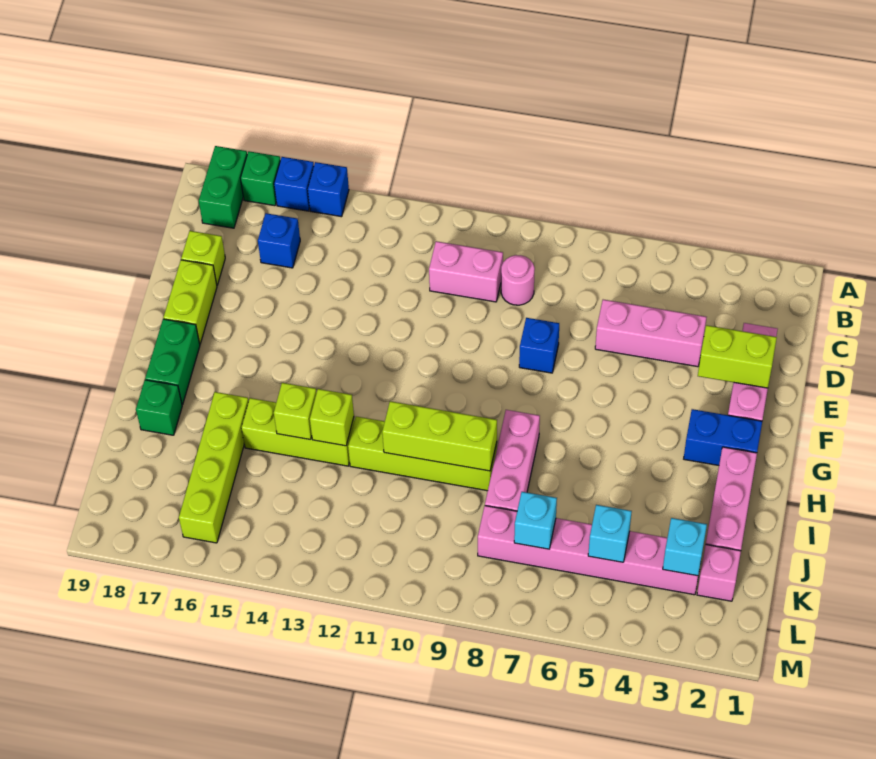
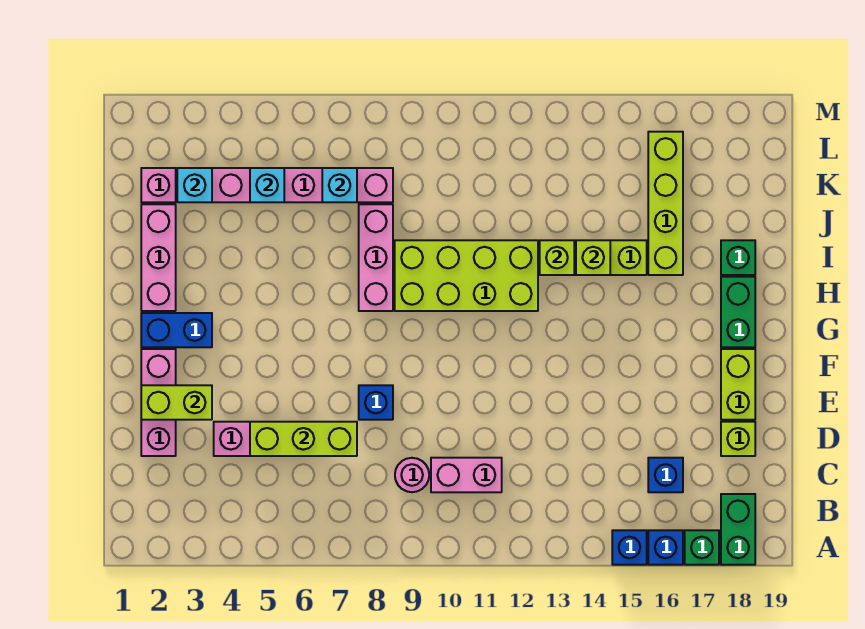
lime brick I9:I12 level 1 -> lime brick H9:I12 level 1
lime brick I9:I11 level 2 -> lime brick D5:D7 level 2

